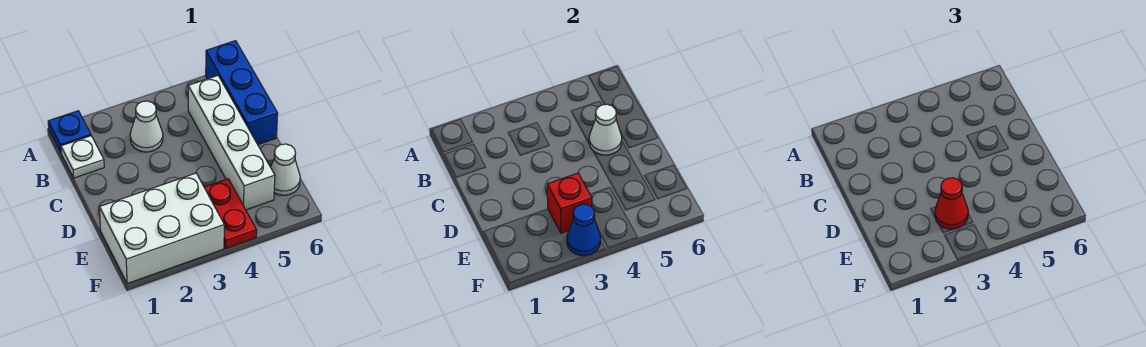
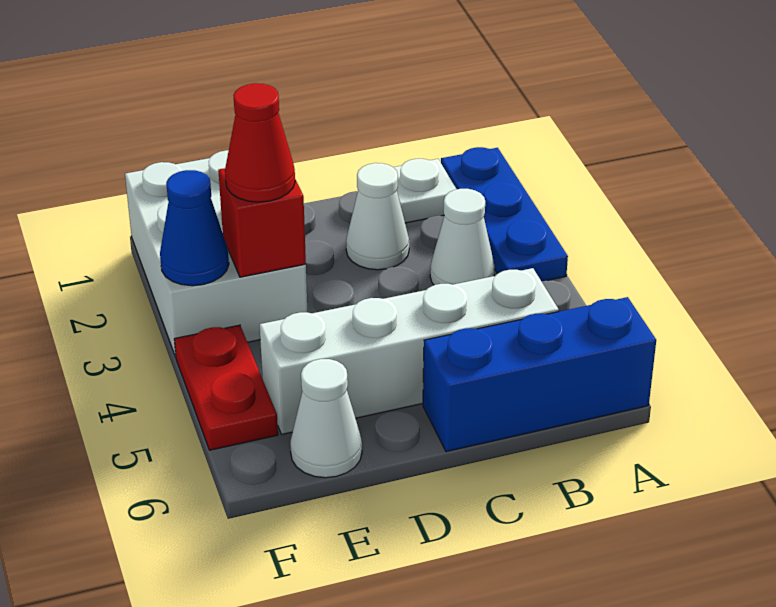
blue plate A1 level 1 -> blue plate A1:A3 level 1
white cone C5 level 2 -> white cone C2 level 1
red plate E4:F4 level 1 -> red plate F4:F5 level 1

